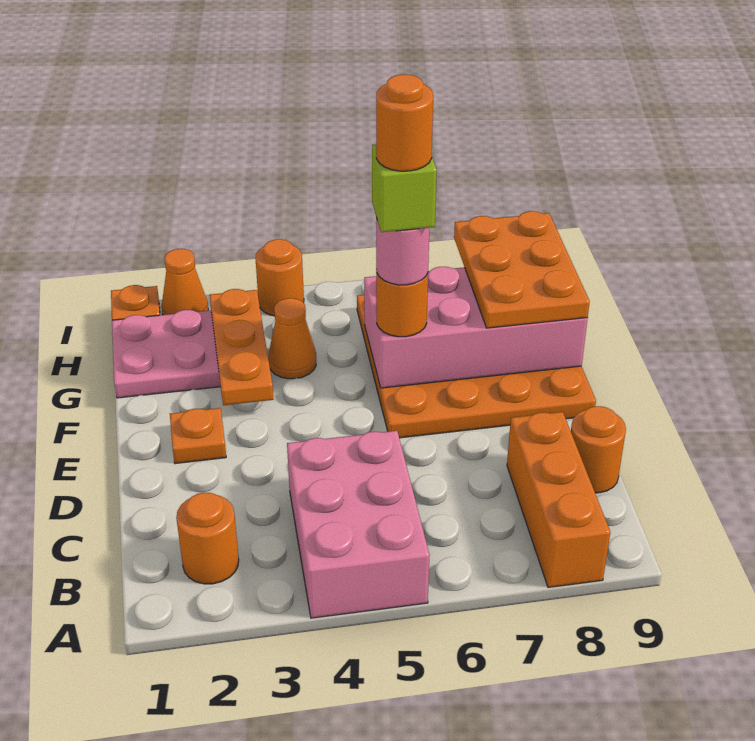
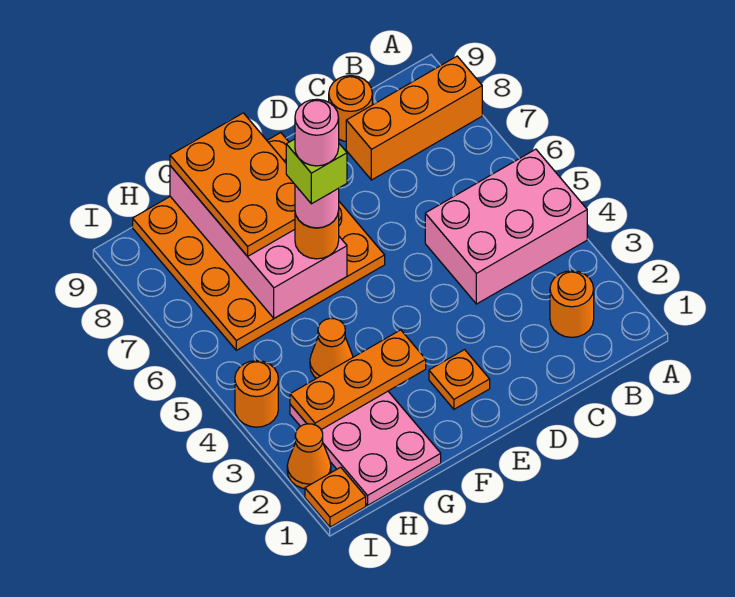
orange round brick F6 level 6 -> pink round brick F6 level 6
orange plate F8:H9 level 3 -> orange plate F7:G9 level 3

